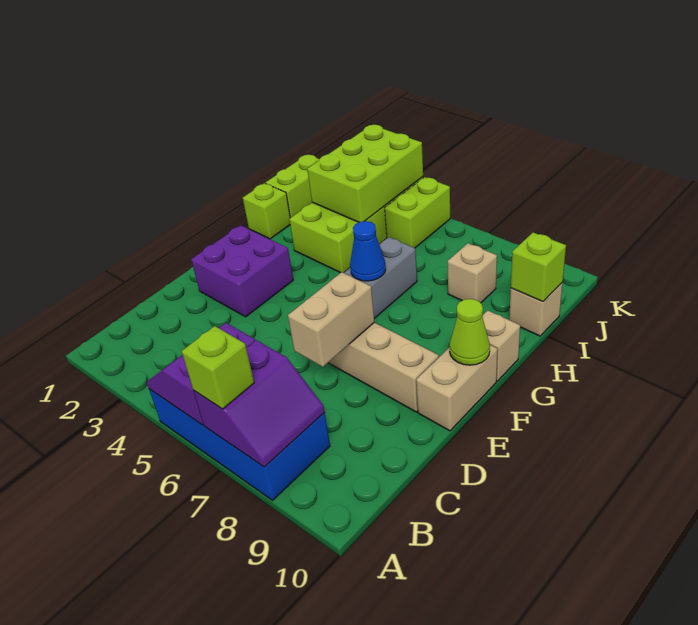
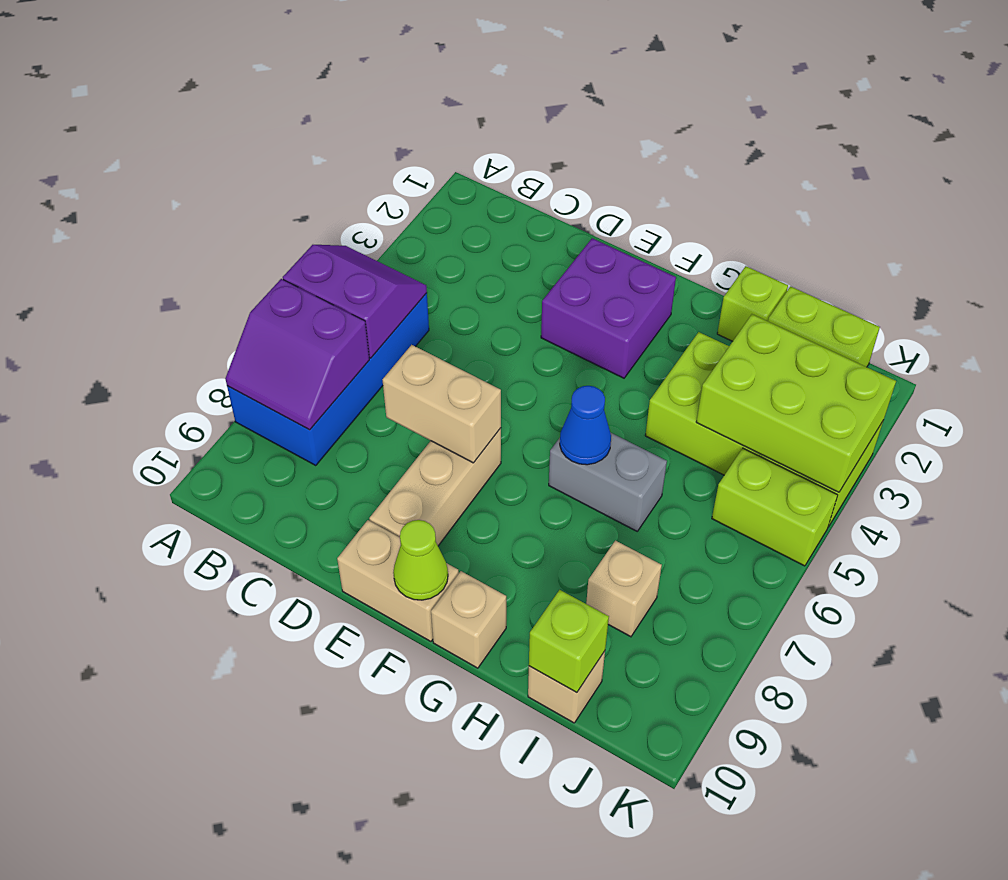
lime brick A7 level 3 -> none

